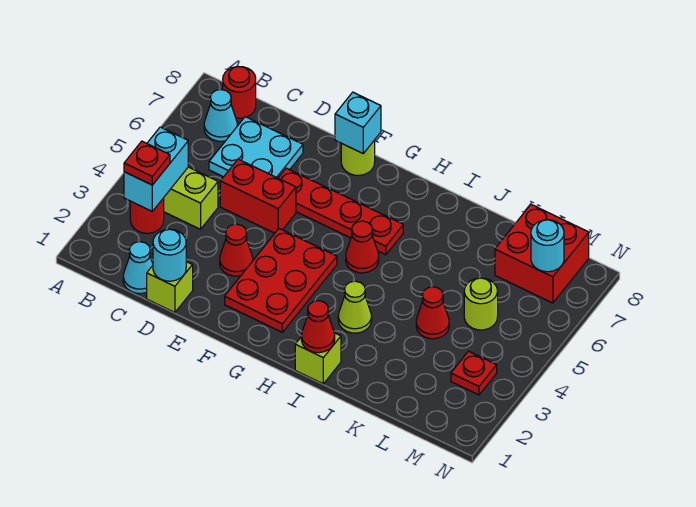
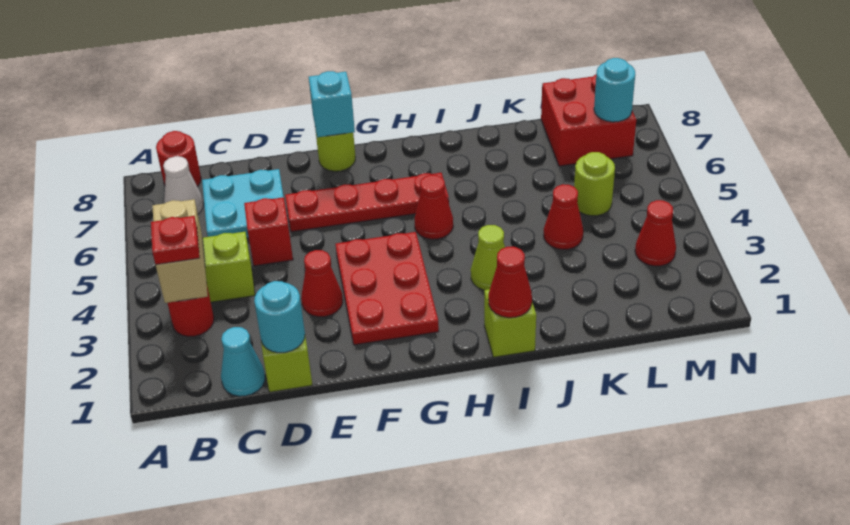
cyan brick B3:B4 level 2 -> tan brick B3:B4 level 2
cyan cone B7 level 1 -> white cone B7 level 1
red brick D5:E5 level 1 -> red brick D5 level 1
red plate M3 level 1 -> red cone M3 level 1

